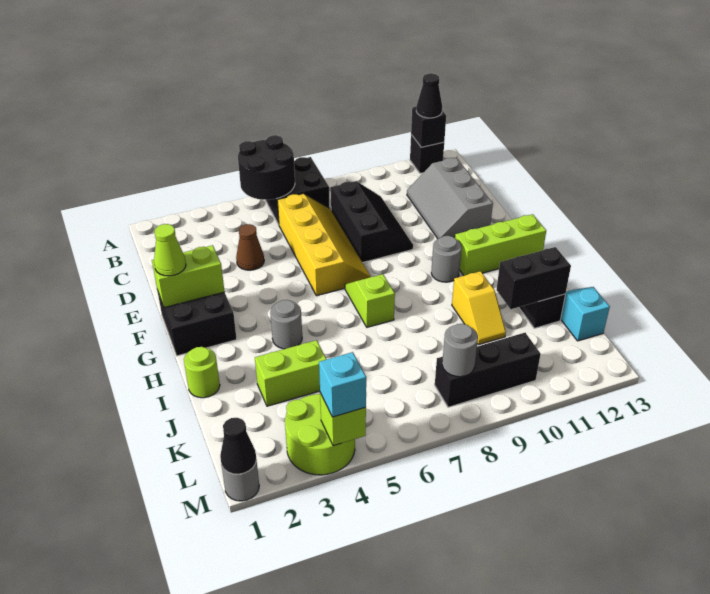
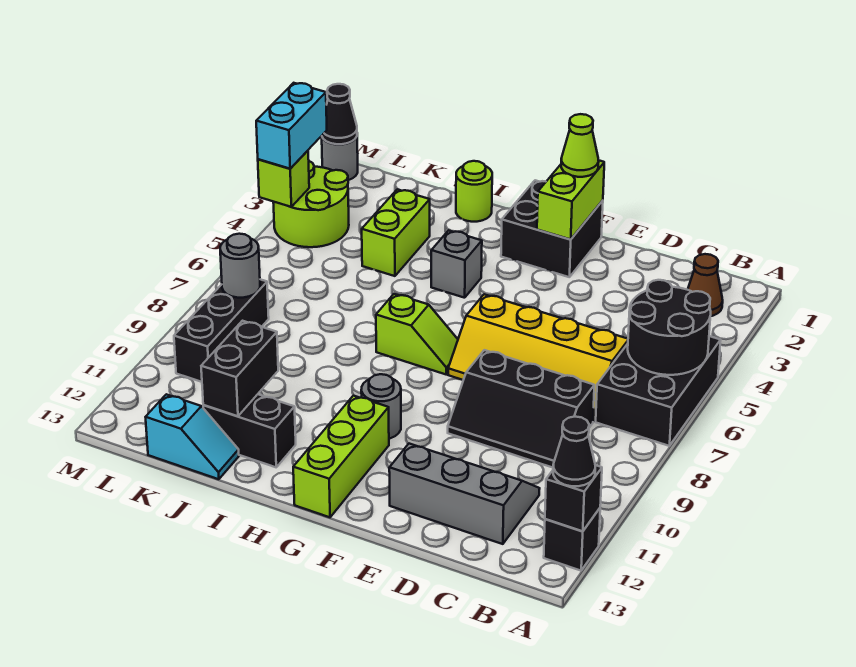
black brick A6:B7 level 1 -> black brick A5:B7 level 1
brown cone D4 level 1 -> brown cone B2 level 1
grey round brick H4 level 1 -> grey brick H4 level 1
yellow slope I10:J10 level 1 top I -> none
cyan brick M4 level 3 -> cyan brick M3:M4 level 3

